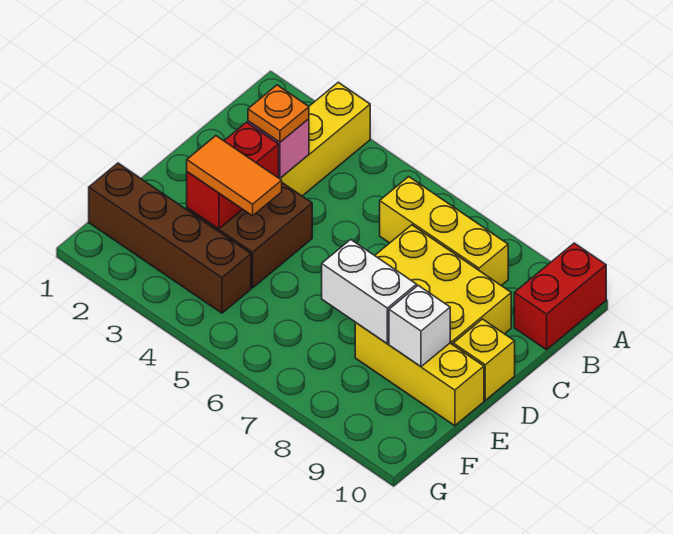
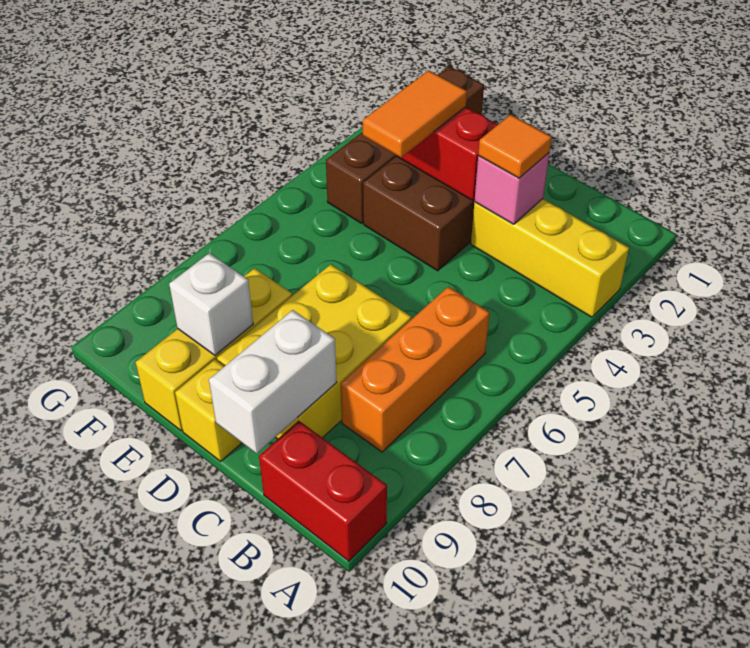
yellow brick B6:B8 level 1 -> orange brick B6:B8 level 1
orange plate C3 level 3 -> orange tile C3 level 3
white brick E7:E8 level 2 -> white brick C9:C10 level 2

